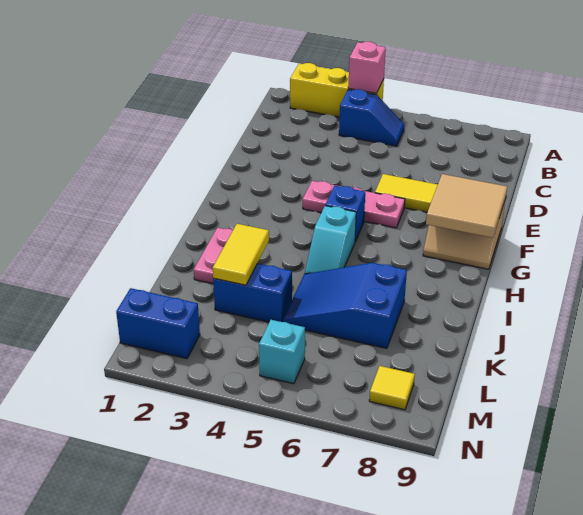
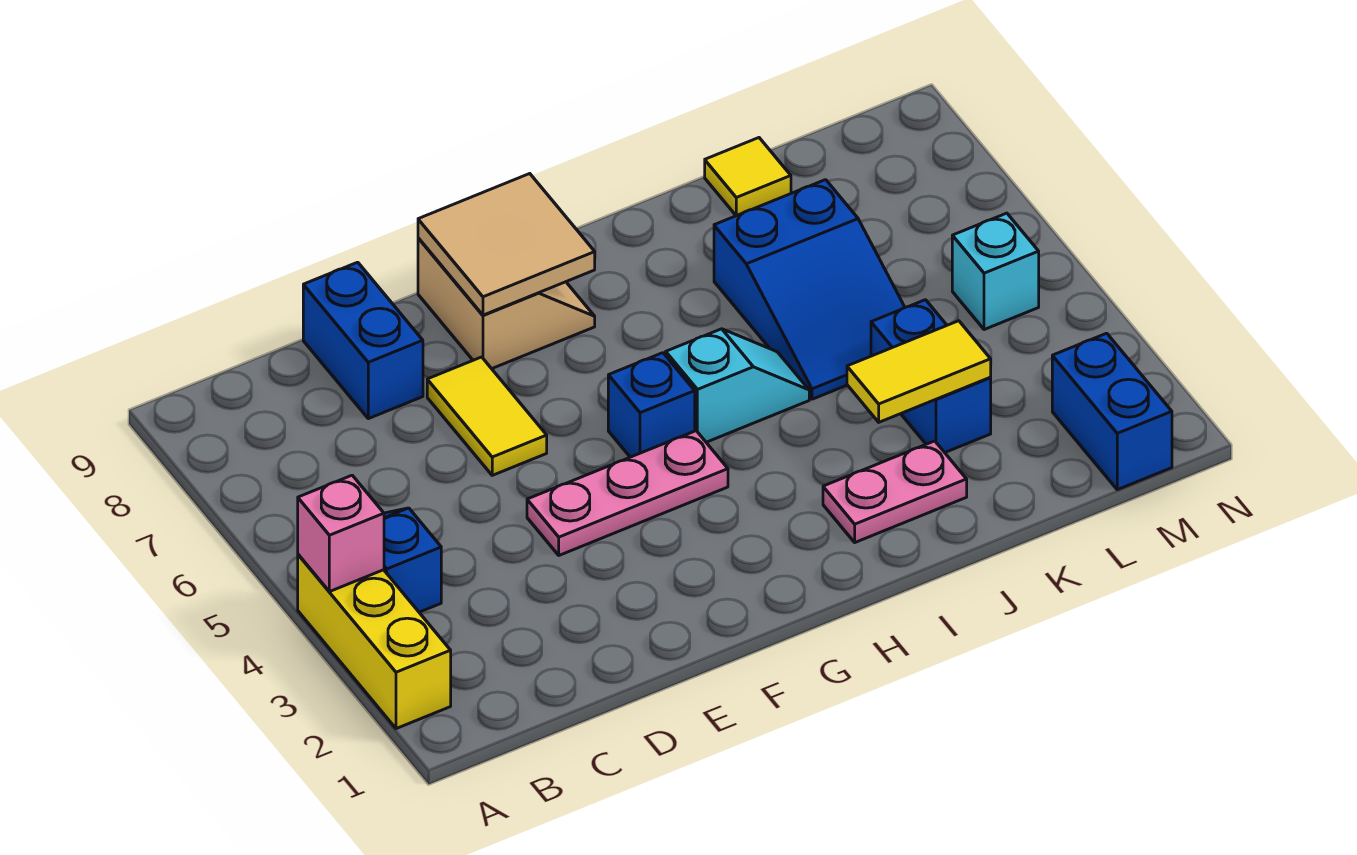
none -> blue brick D8:D9 level 1
pink plate F4:F6 level 1 -> pink plate E4:G4 level 1
yellow tile M8 level 1 -> yellow tile K9 level 1

